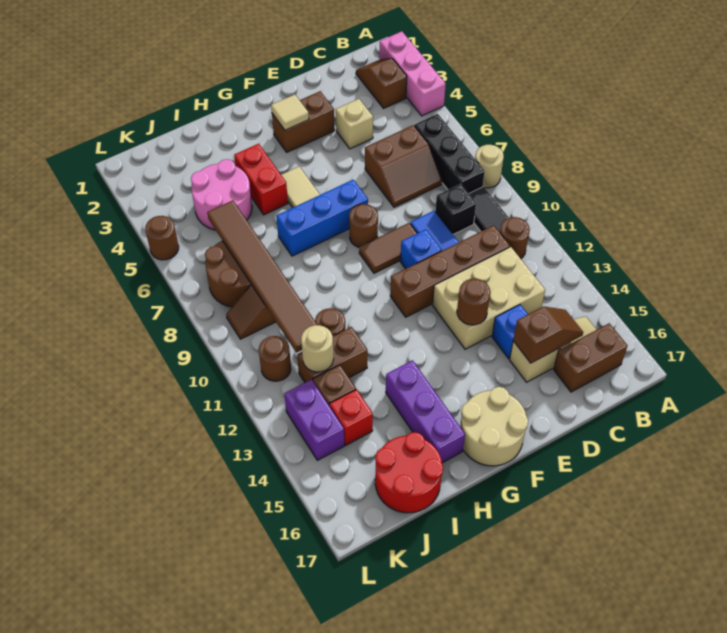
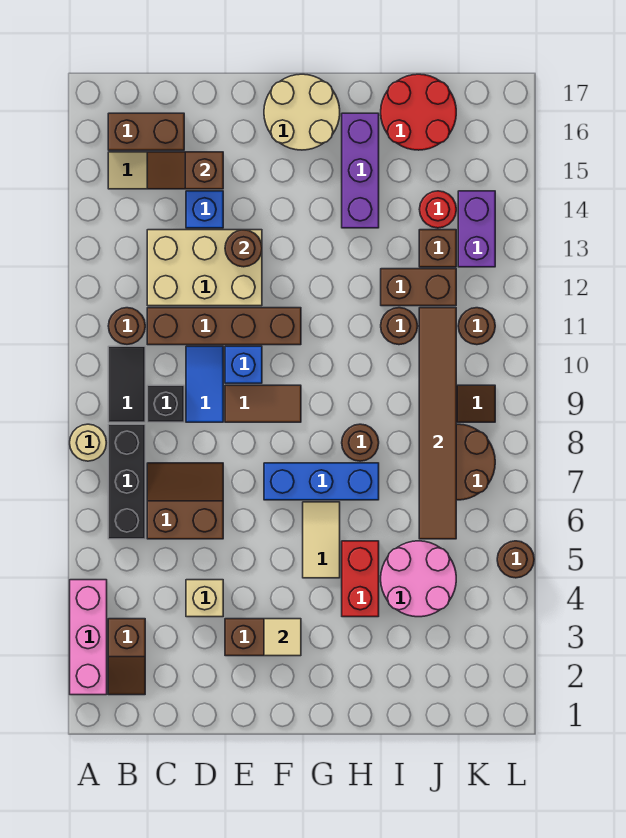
brown round brick F8 level 1 -> brown round brick H8 level 1
tan round brick J12 level 2 -> none
red brick J14 level 1 -> red round brick J14 level 1

